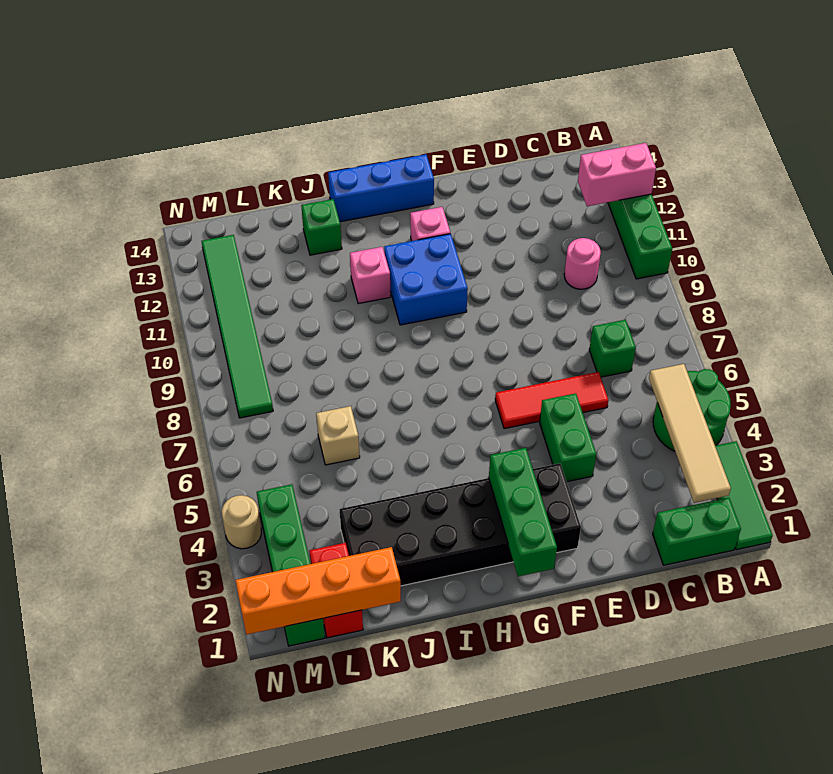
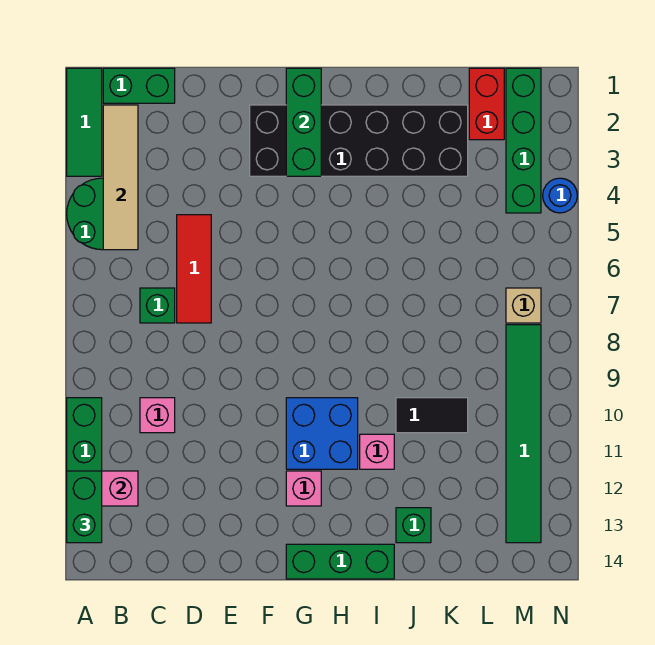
pink round brick C10 level 1 -> pink brick C10 level 1
red tile D6:F6 level 1 -> red tile D5:D7 level 1
green brick E4:E5 level 1 -> green brick A12:A13 level 3
blue brick G14:I14 level 1 -> green brick G14:I14 level 1
none -> black tile J10:K10 level 1
orange brick K1:N1 level 2 -> none
tan brick K6 level 1 -> tan brick M7 level 1
tan round brick N4 level 1 -> blue round brick N4 level 1

